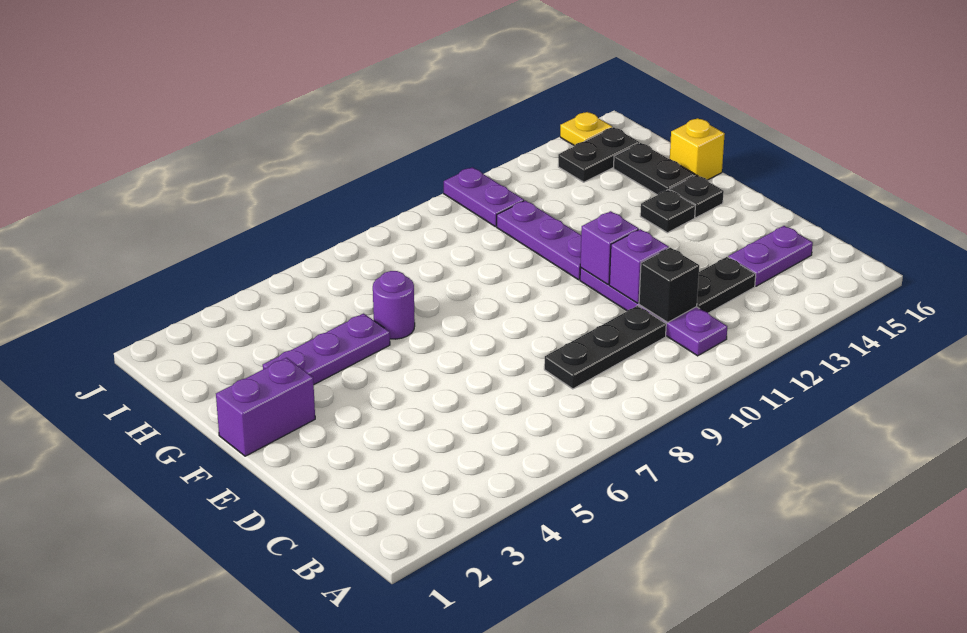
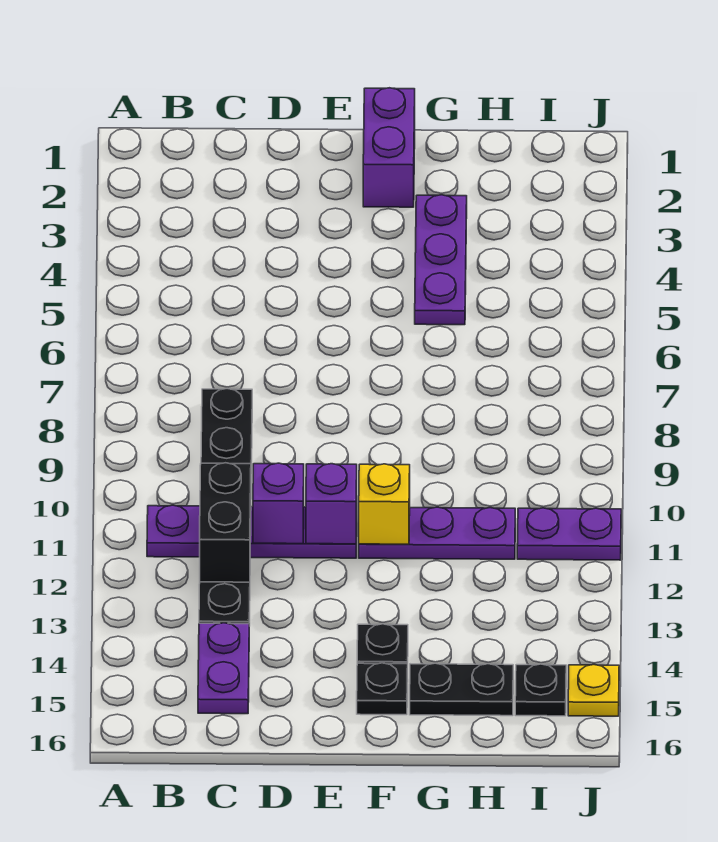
black brick C11 level 2 -> black brick C11:C12 level 2
purple round brick G6 level 1 -> none
yellow brick G16 level 1 -> yellow brick F11 level 2
black plate I14:I15 level 1 -> black plate I15 level 1

